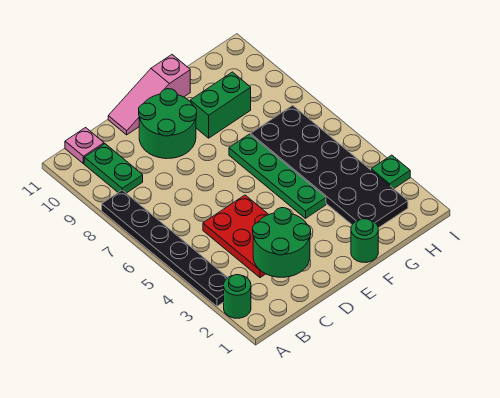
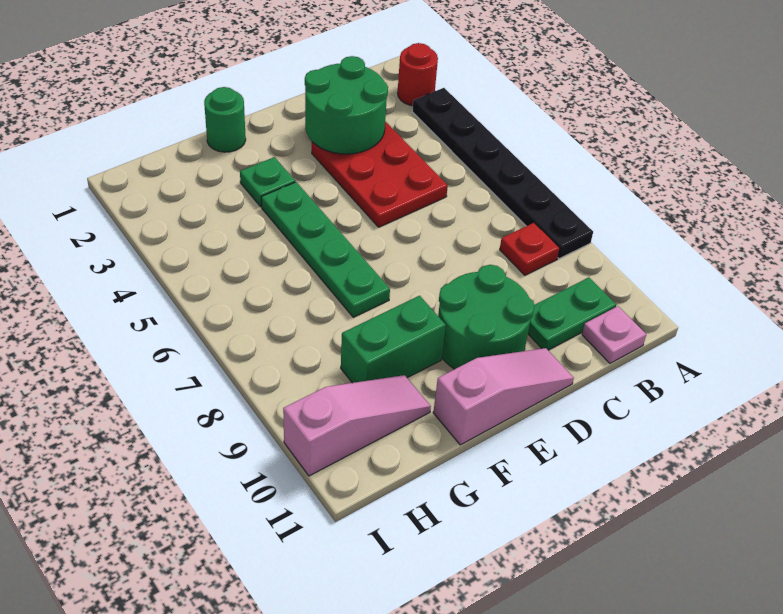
green round brick A2 level 1 -> red round brick A2 level 1
none -> red plate B8 level 1
green plate B9:B10 level 1 -> green plate B10:C10 level 1
black plate G2:H7 level 1 -> none
none -> pink slope G10:I10 level 1 top I
green plate I3 level 1 -> green plate F3 level 1

